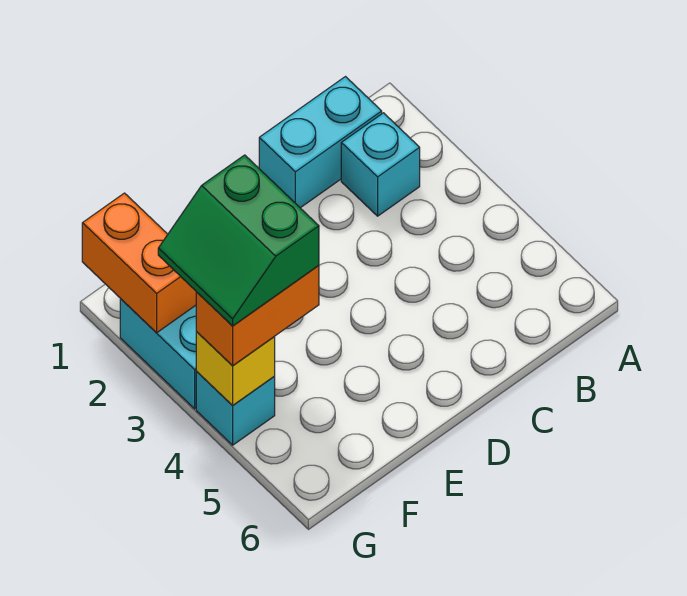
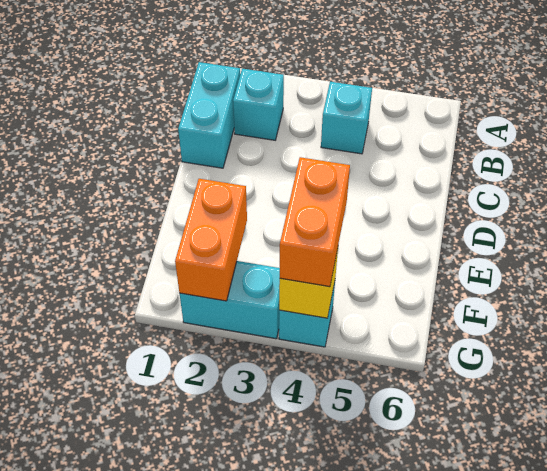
none -> cyan brick B4 level 1
green slope F3:G4 level 4 top F -> none
orange brick G1:G2 level 2 -> orange brick F2:G2 level 2

